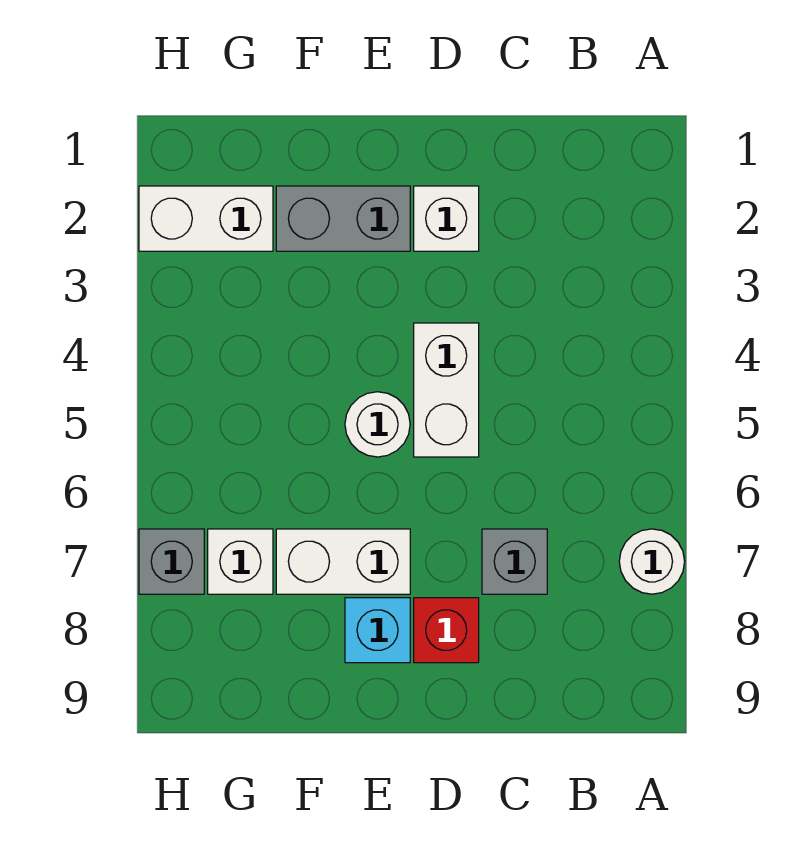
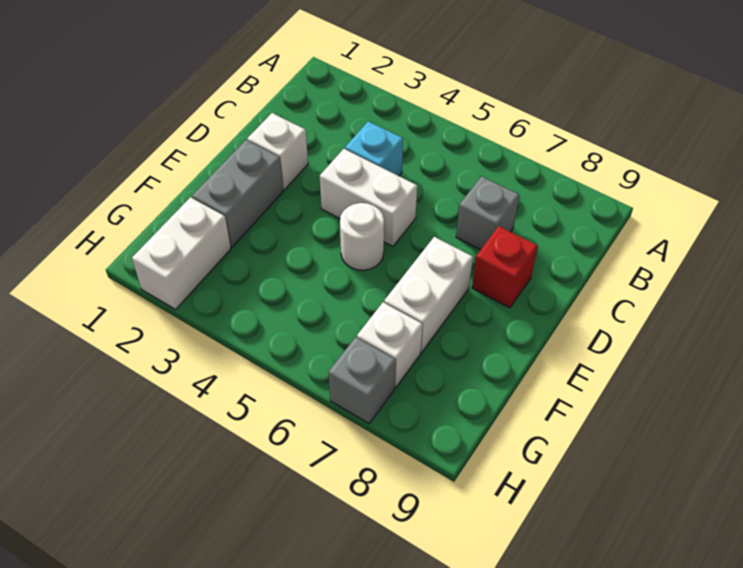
white round brick A7 level 1 -> none
cyan brick E8 level 1 -> cyan brick C4 level 1

